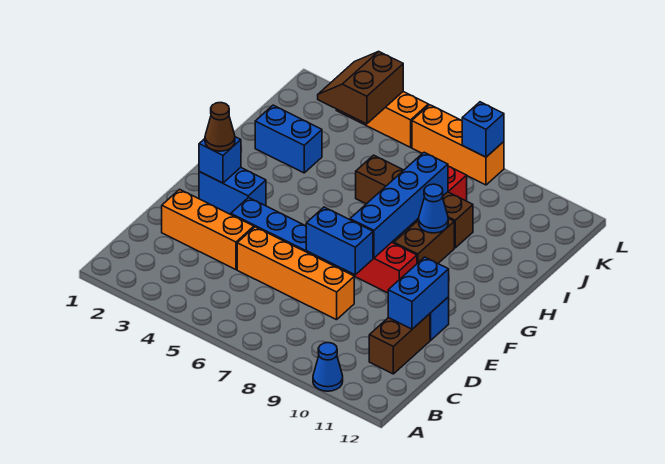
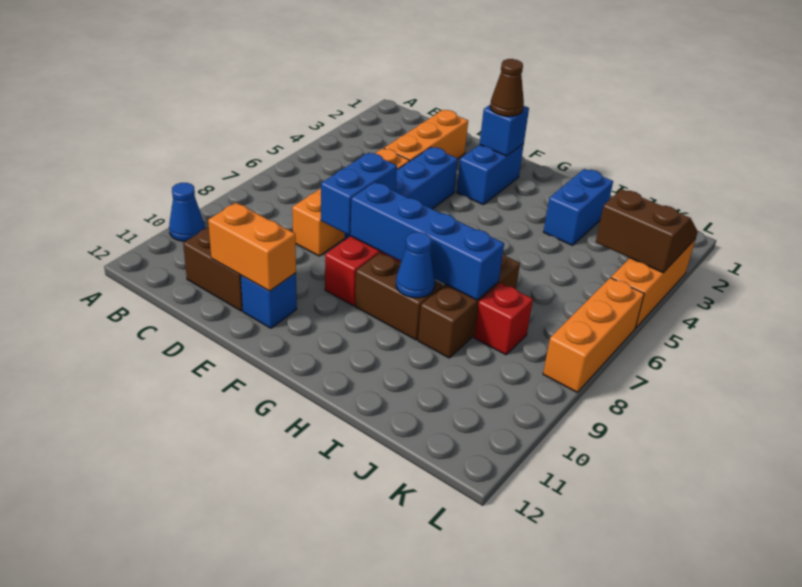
blue brick D11:E11 level 2 -> orange brick D11:E11 level 2
brown brick I6:I9 level 1 -> brown brick I7:I9 level 1
blue brick L8 level 2 -> none

